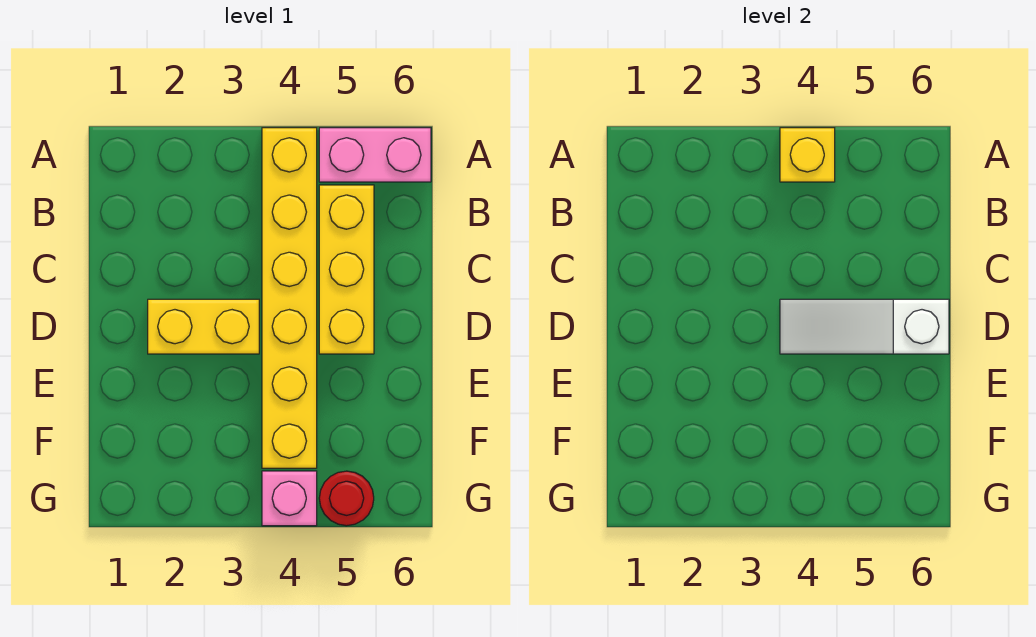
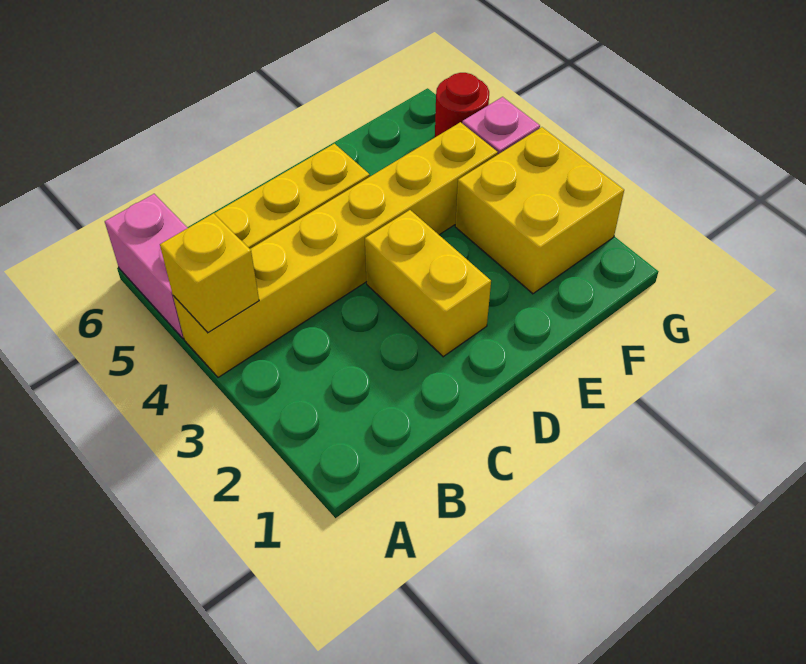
white slope D4:D6 level 2 top 6 -> none
none -> yellow brick F2:G3 level 1

